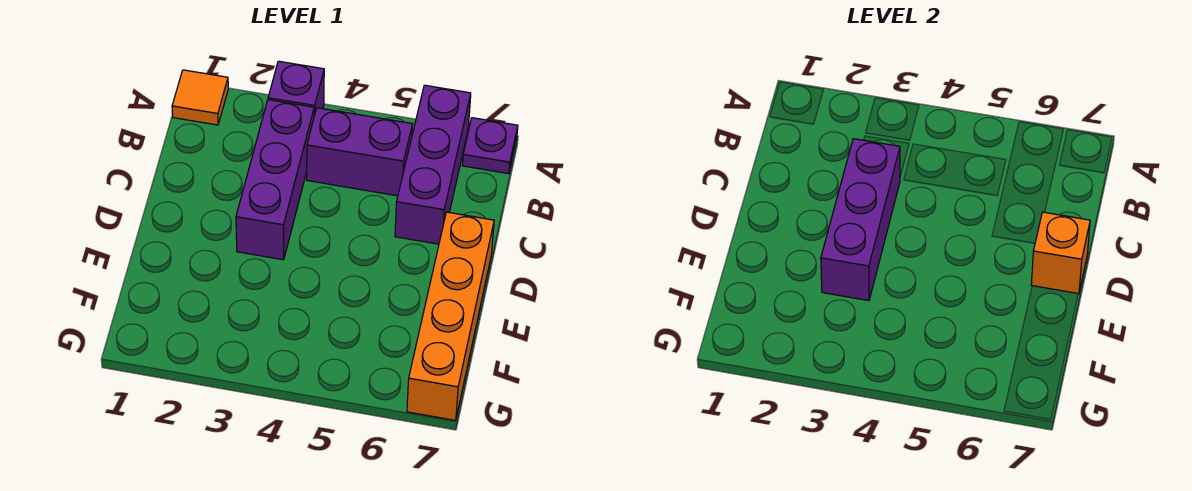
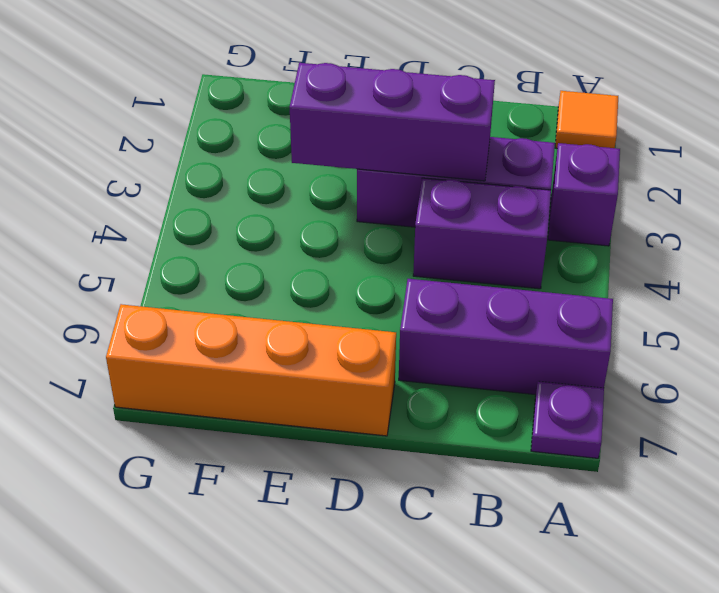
purple brick B4:B5 level 1 -> purple brick B4:C4 level 1
orange brick D7 level 2 -> none

